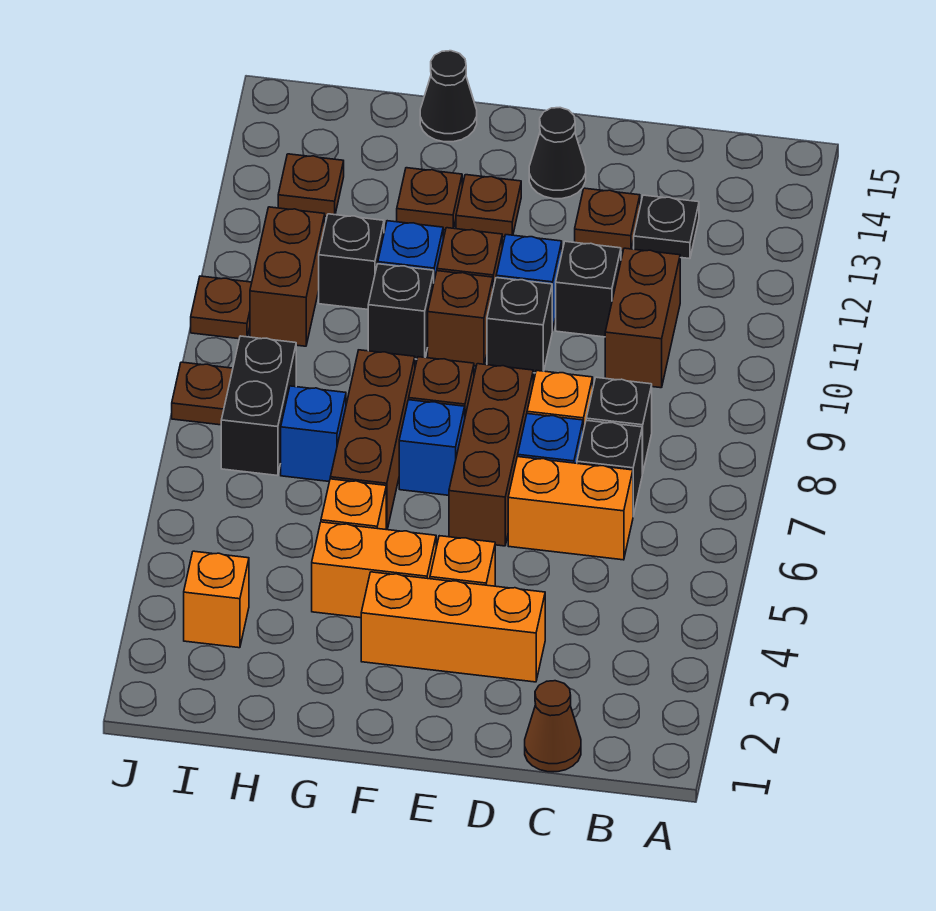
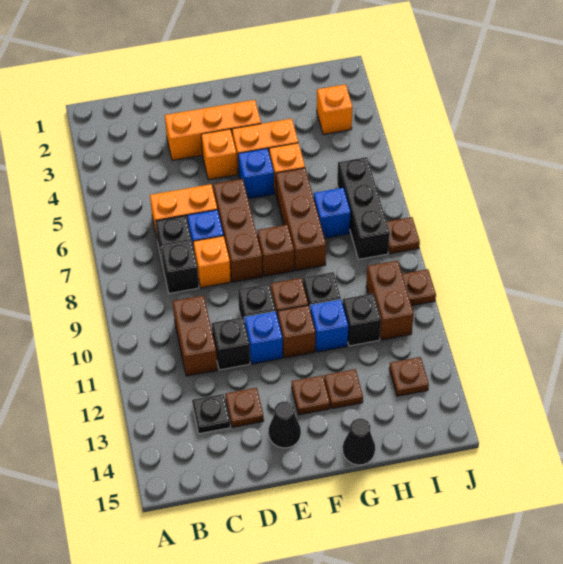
brown cone C1 level 1 -> none
blue brick F7 level 1 -> blue brick F5 level 1
black brick I7:I8 level 1 -> black brick I6:I8 level 1

